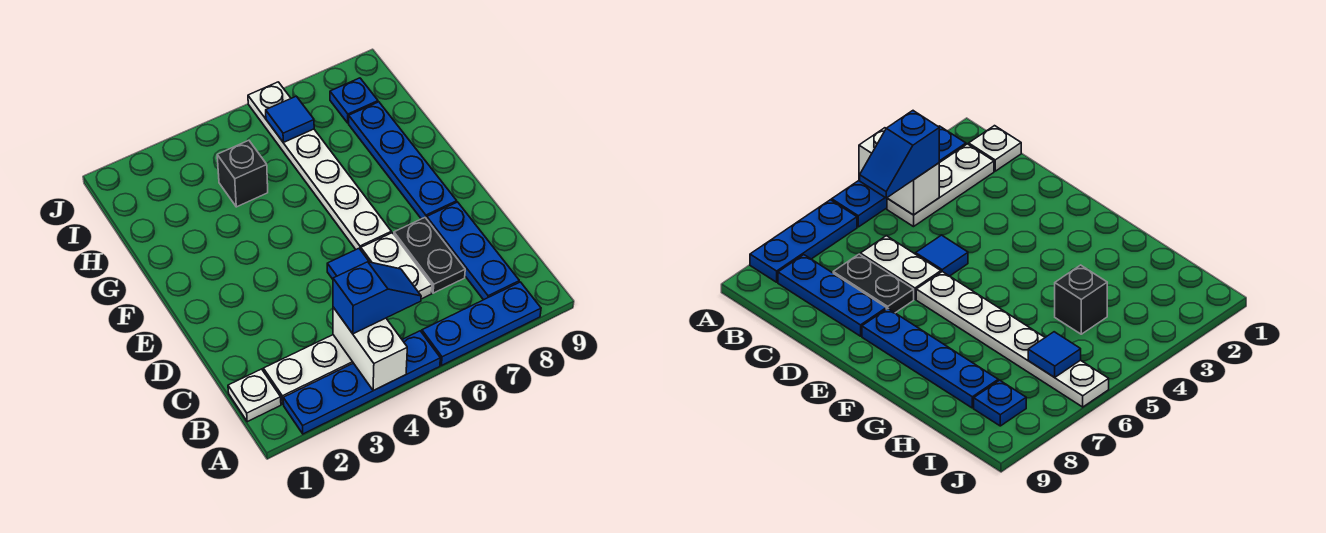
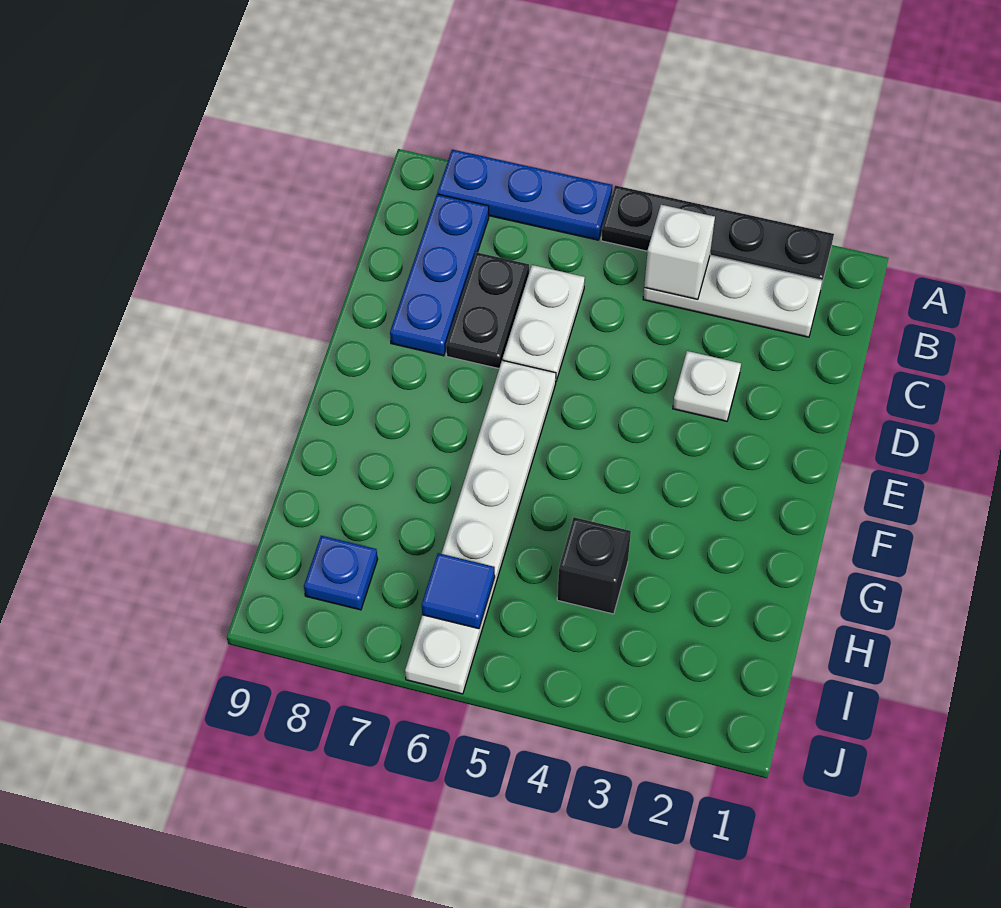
blue plate A2:A5 level 1 -> black plate A2:A5 level 1
white brick A4:B4 level 2 -> white brick B4 level 2
white plate B1 level 1 -> white plate D3 level 1
blue slope B4:B5 level 3 top 4 -> none
blue tile D5 level 1 -> none
blue plate E8:H8 level 1 -> none

